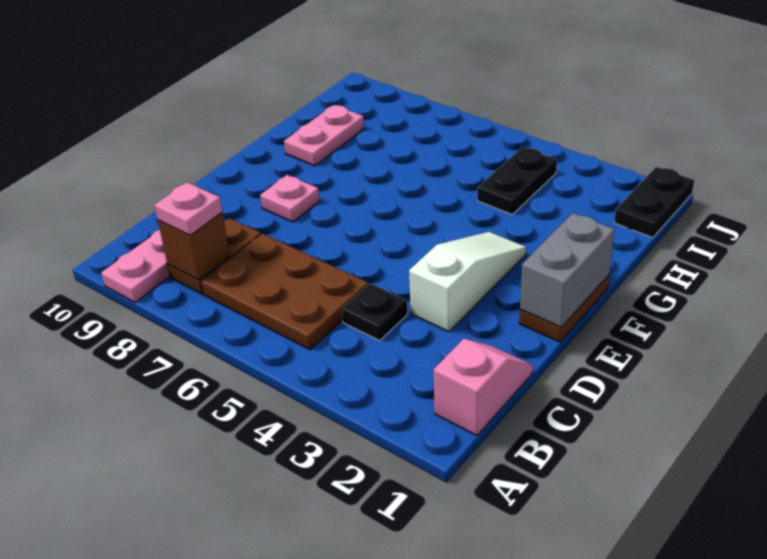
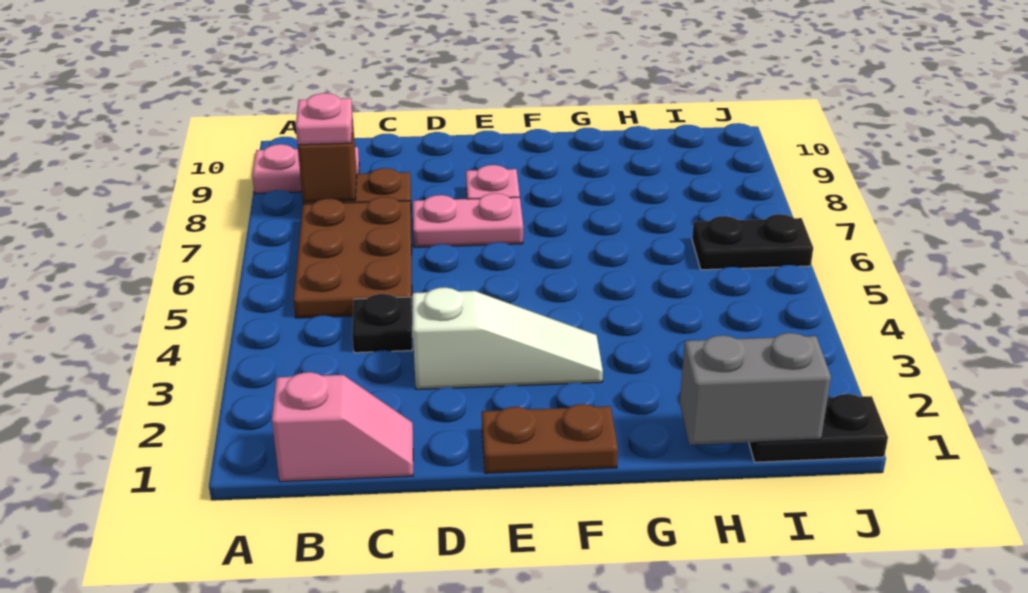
grey brick E1:F1 level 2 -> grey brick H1:I1 level 2
pink plate G9:H9 level 1 -> pink plate D7:E7 level 1
black plate H4:I4 level 1 -> black plate I6:J6 level 1

